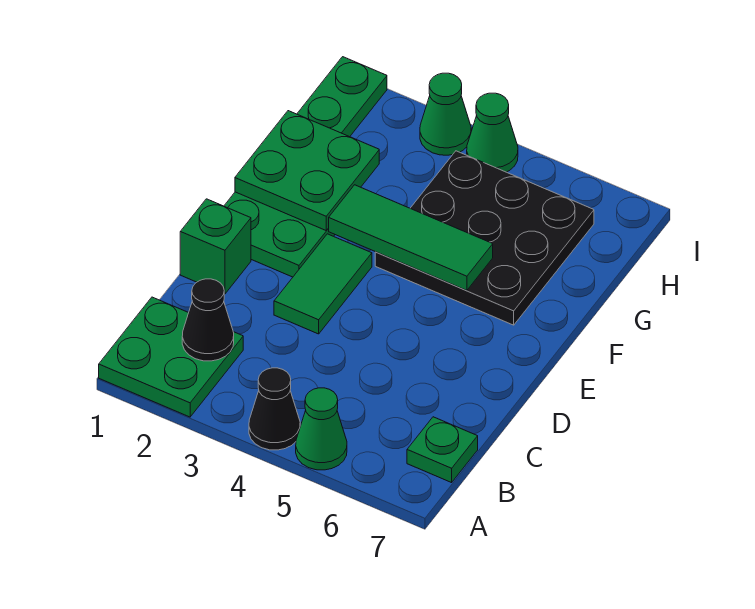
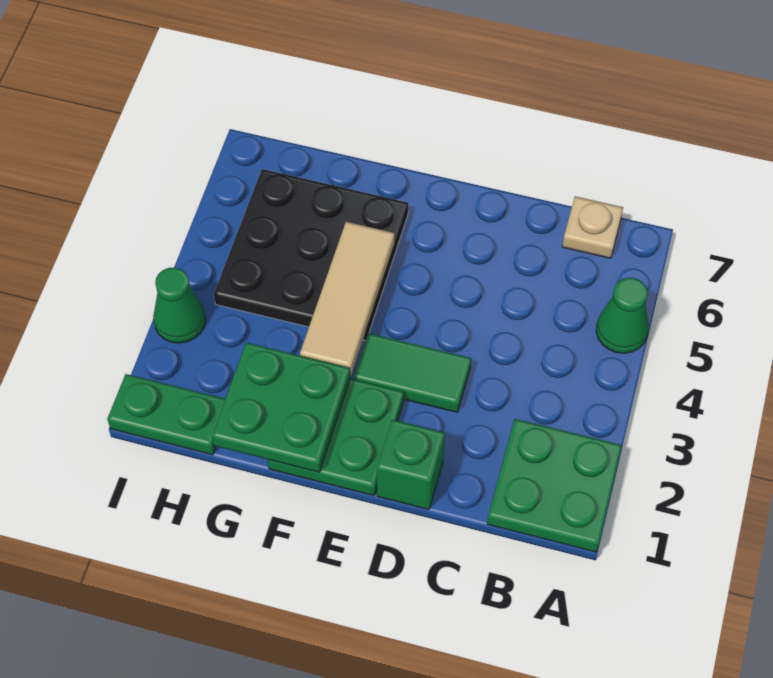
black cone A4 level 1 -> none
black cone B2 level 2 -> none
green plate B7 level 1 -> tan plate B7 level 1
green tile F3:F5 level 2 -> tan tile F3:F5 level 2
green cone I4 level 1 -> none

